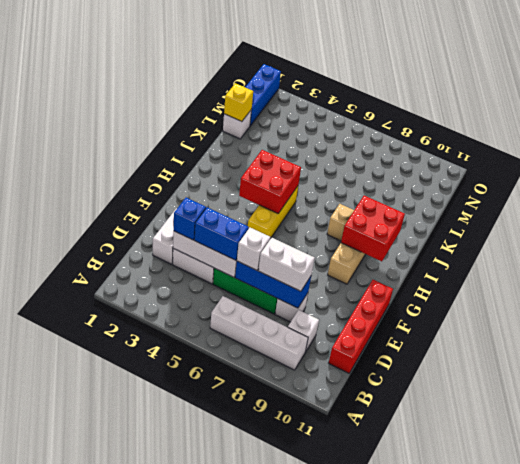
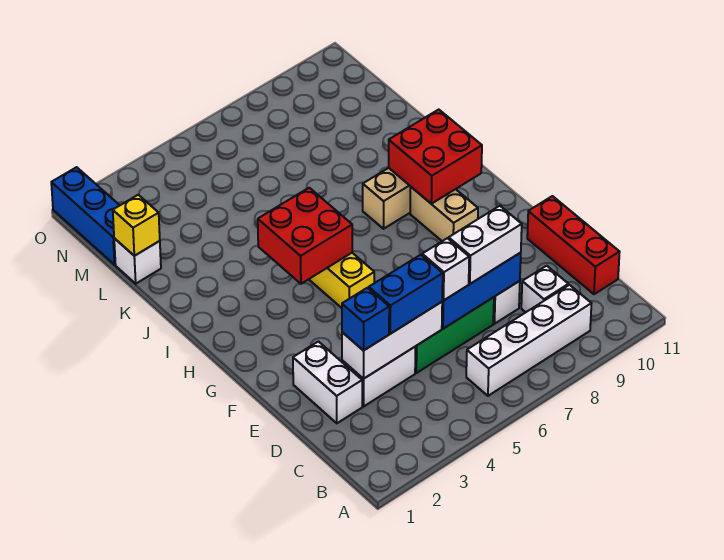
red brick C11:F11 level 1 -> red brick C11:E11 level 1

